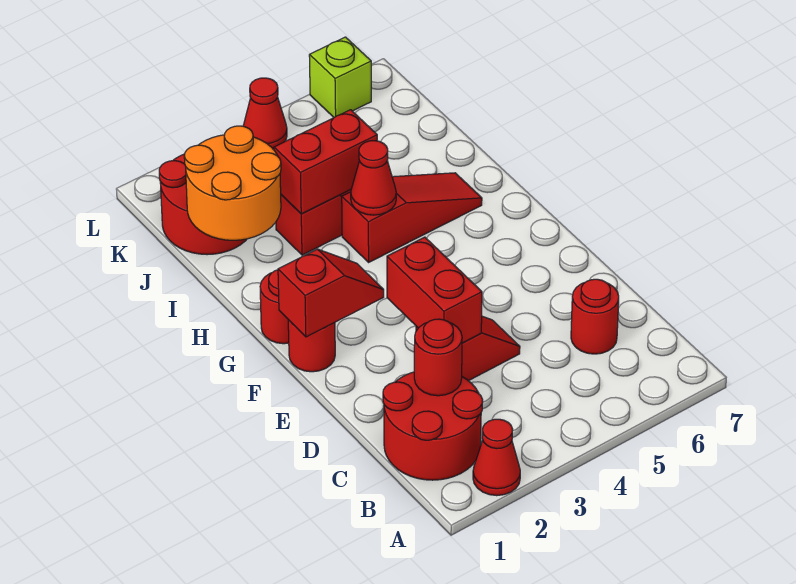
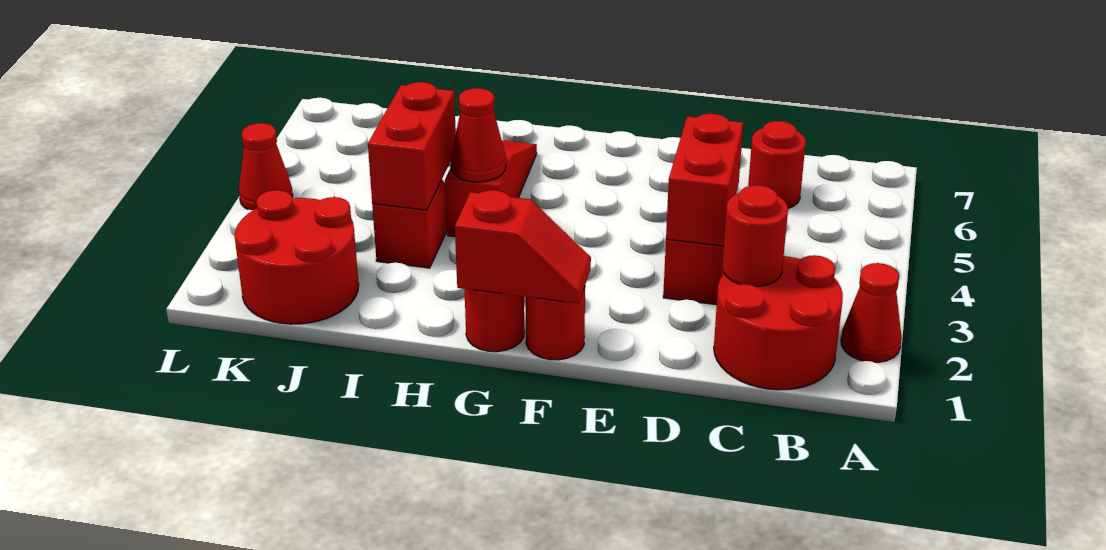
red brick D3:E3 level 2 -> red brick D3:D4 level 2
red slope F1:F2 level 2 top 1 -> red slope F1:G1 level 2 top G
orange round brick I1:J2 level 2 -> none
lime brick L6 level 1 -> none

